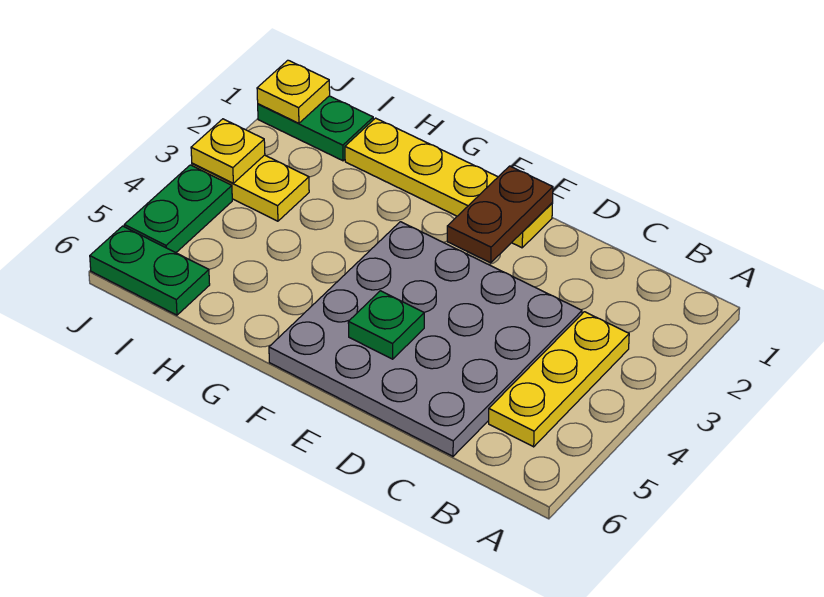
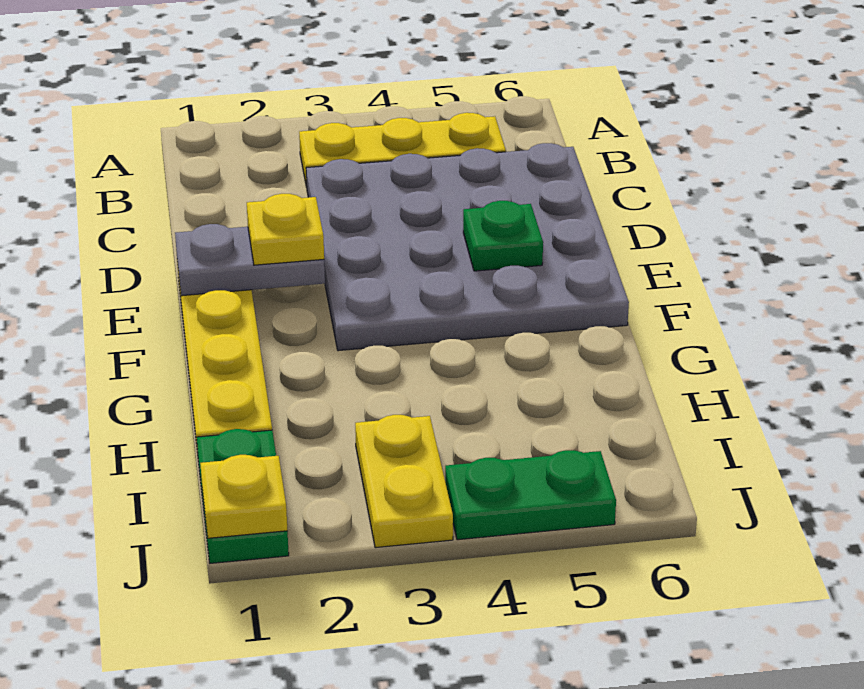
brown plate E1:E2 level 2 -> grey plate E1:E2 level 2
green plate I6:J6 level 1 -> none
yellow plate J3 level 2 -> yellow plate E2 level 3

